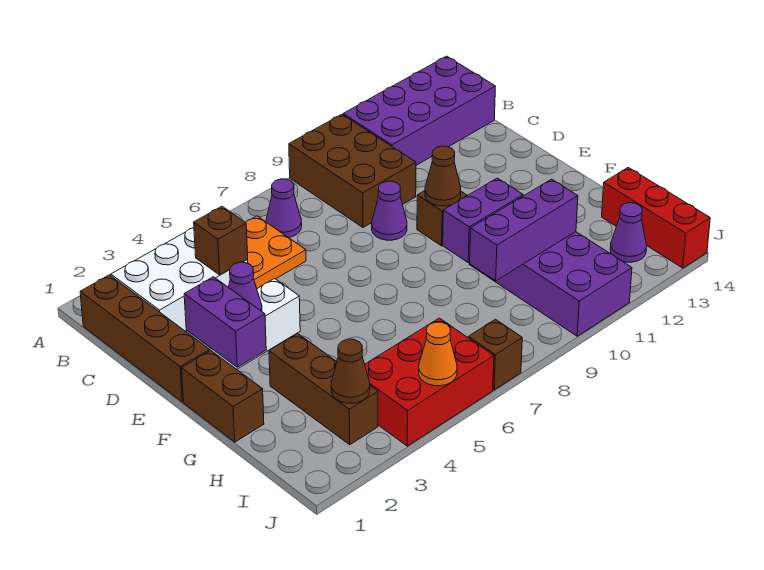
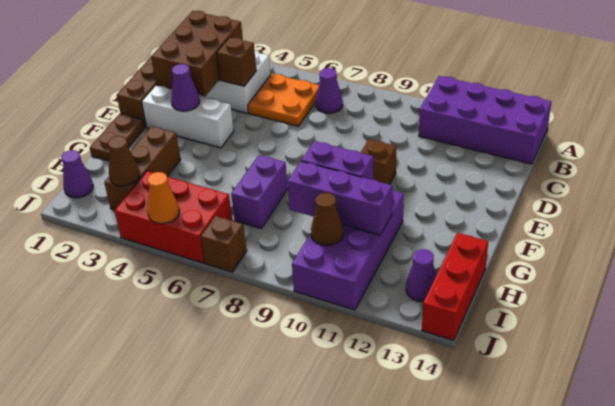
brown brick A9:C10 level 1 -> brown brick B2:D3 level 2
purple cone D9 level 1 -> purple cone I1 level 1
purple brick E2:F2 level 2 -> purple brick G7:H7 level 1
brown cone E10 level 2 -> brown cone I10 level 2
brown brick F1:G1 level 1 -> brown plate F1:G1 level 1

